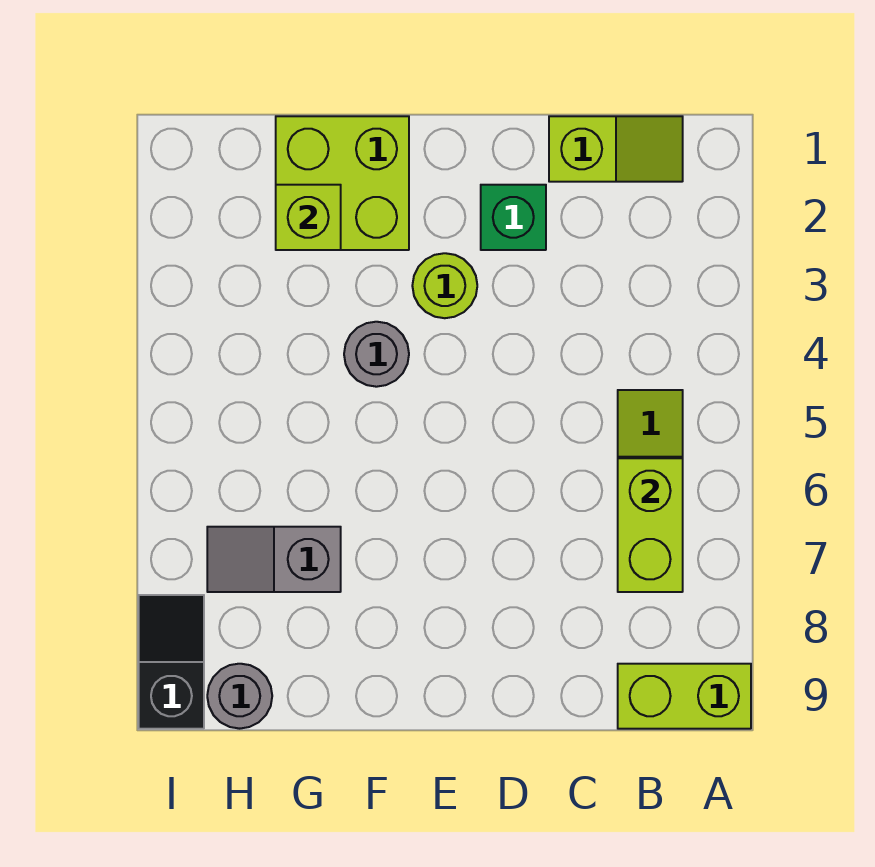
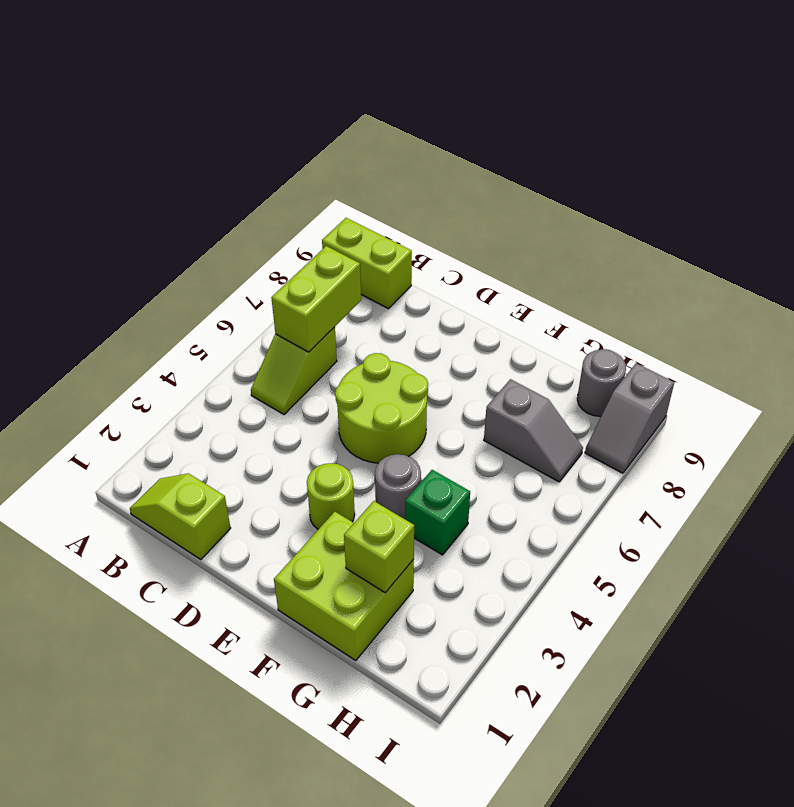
green brick D2 level 1 -> green brick G4 level 1
none -> lime round brick D5:E6 level 1
black slope I8:I9 level 1 top 9 -> grey slope I8:I9 level 1 top 9

